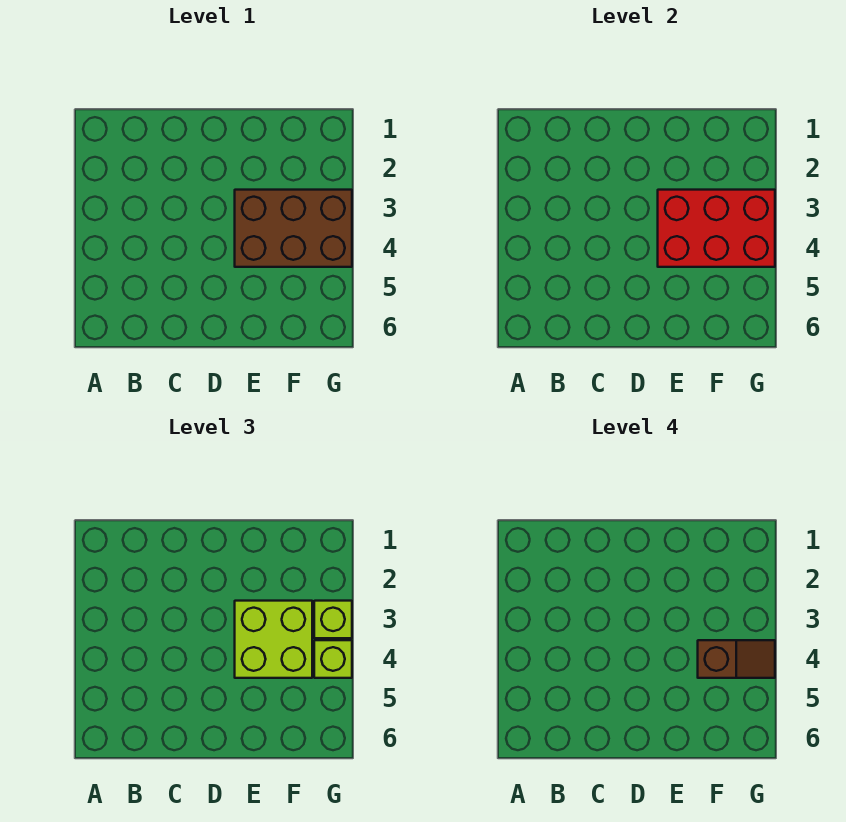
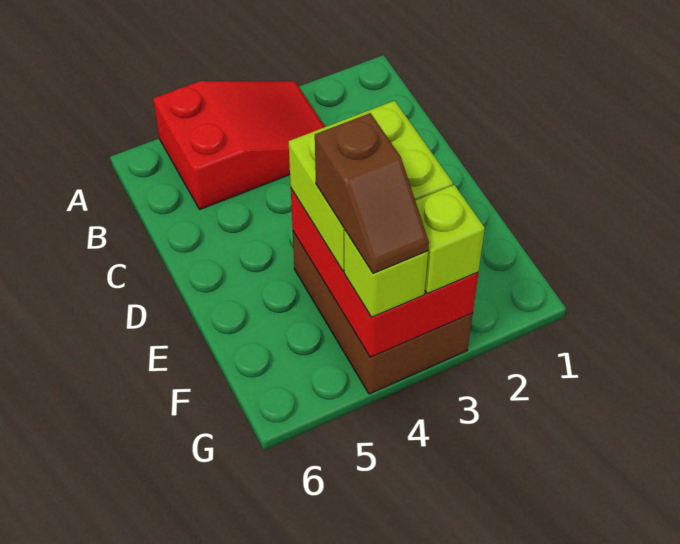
none -> red slope A3:B5 level 1 top 5

